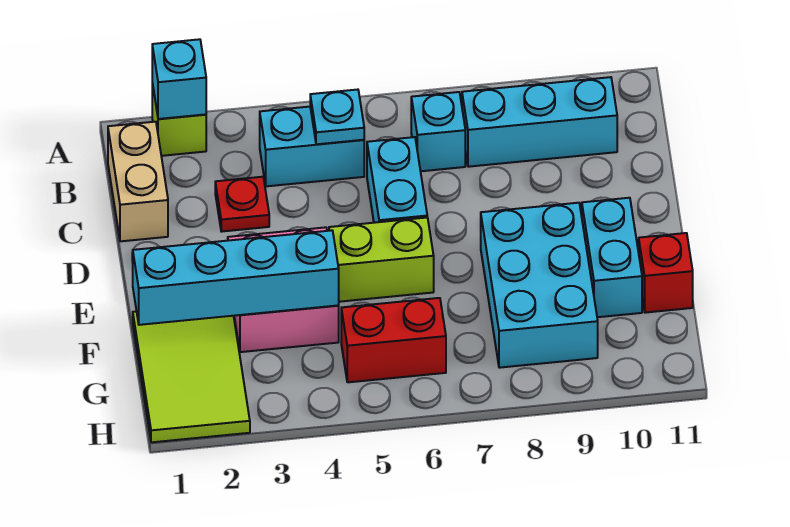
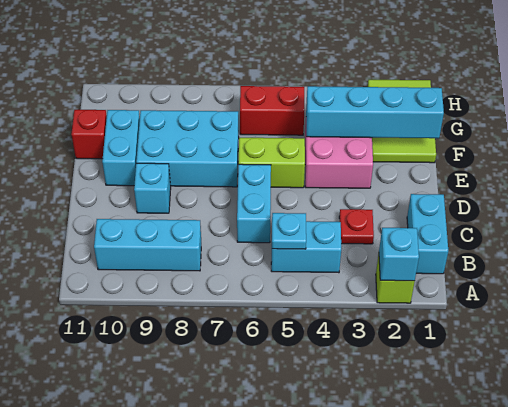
tan brick B1:C1 level 1 -> cyan brick B1:C1 level 1
cyan brick B7 level 1 -> cyan brick D9 level 1
cyan brick E8:G9 level 1 -> cyan brick E7:F9 level 1

